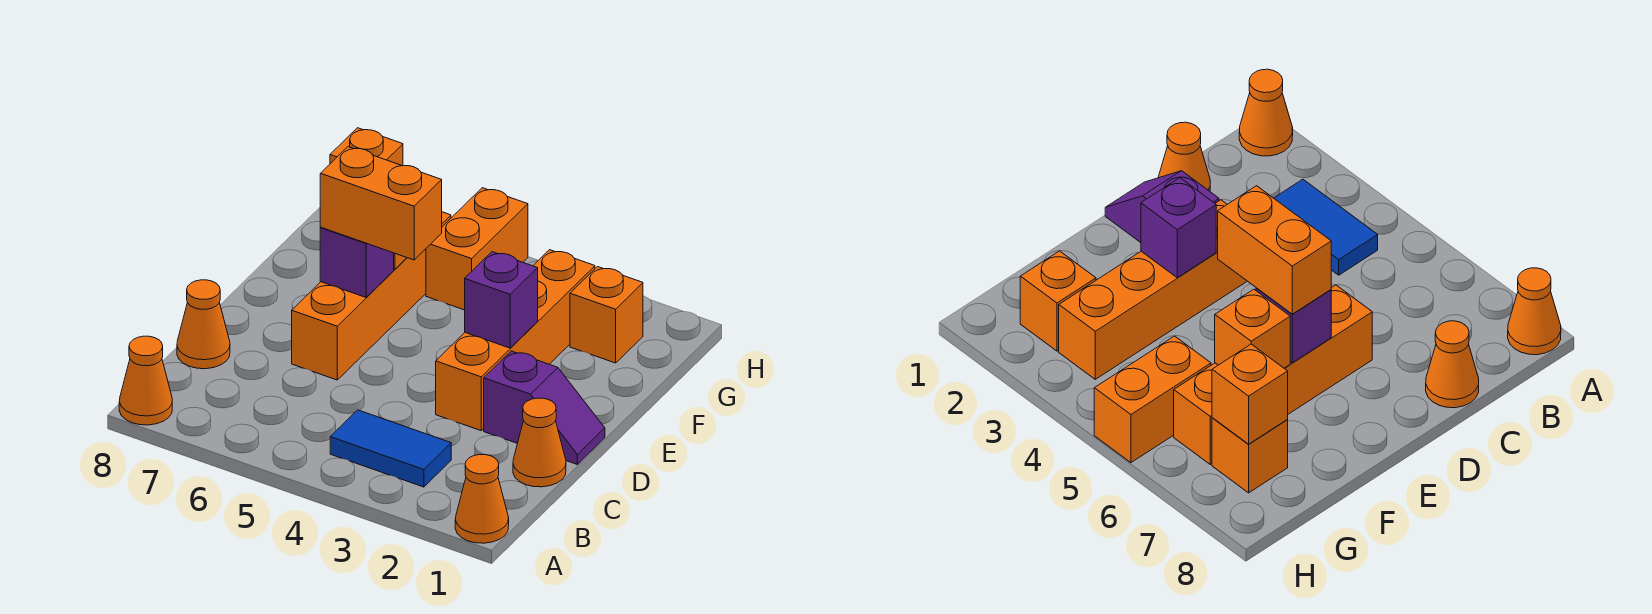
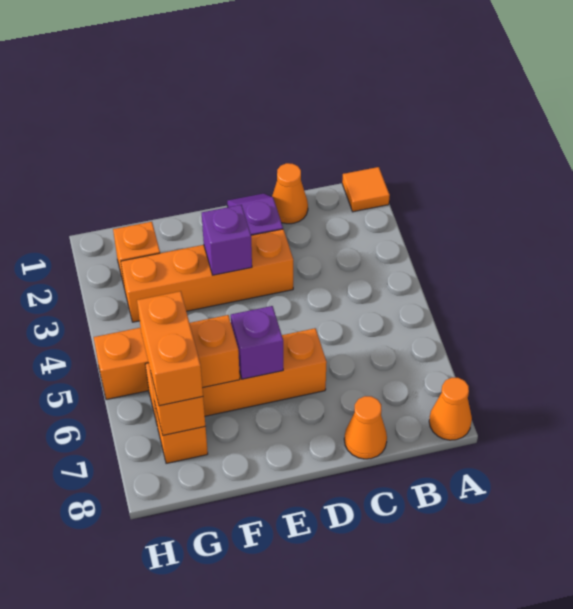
orange cone A1 level 1 -> orange tile A1 level 1
blue tile B3:B4 level 1 -> none
orange brick E5:E6 level 3 -> orange brick G6:G7 level 3

